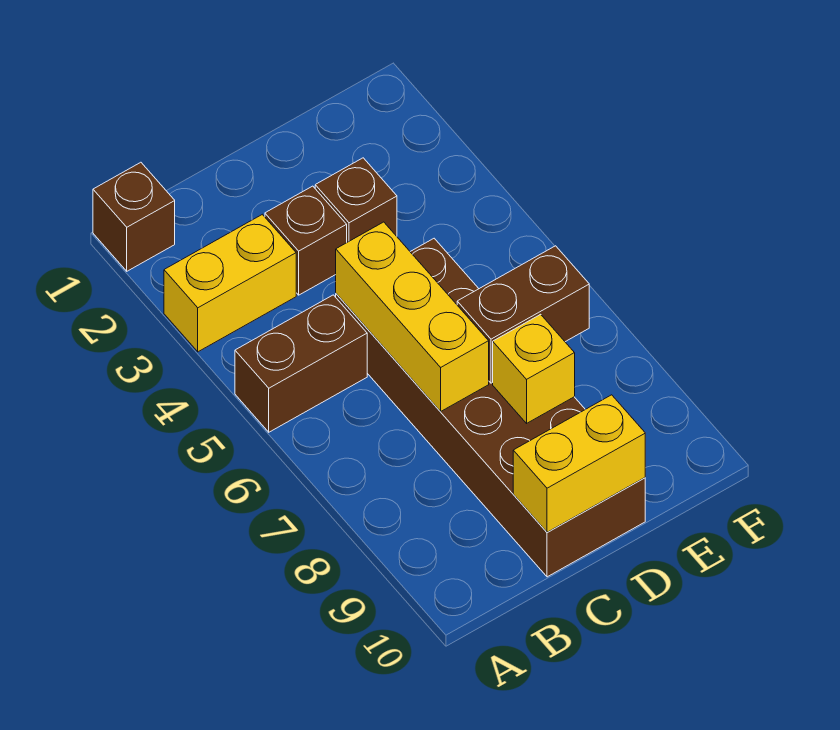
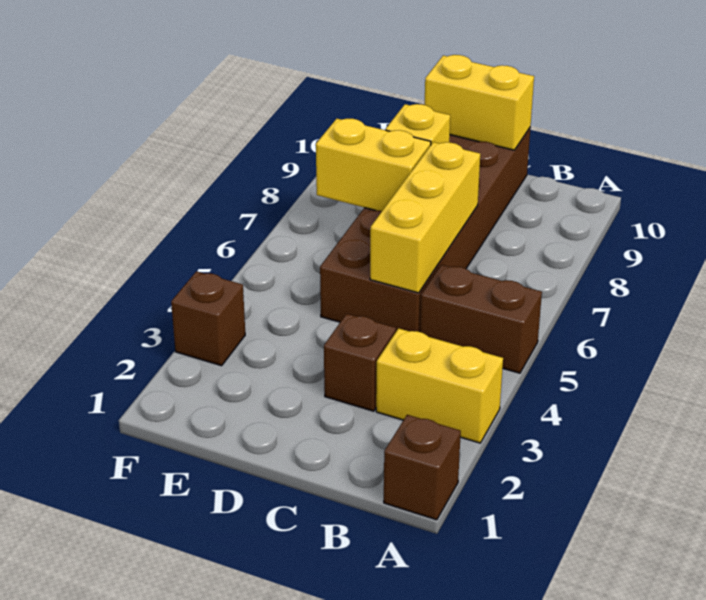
brown brick D3 level 1 -> brown brick F3 level 1
brown brick D7:E7 level 2 -> yellow brick D7:E7 level 2

